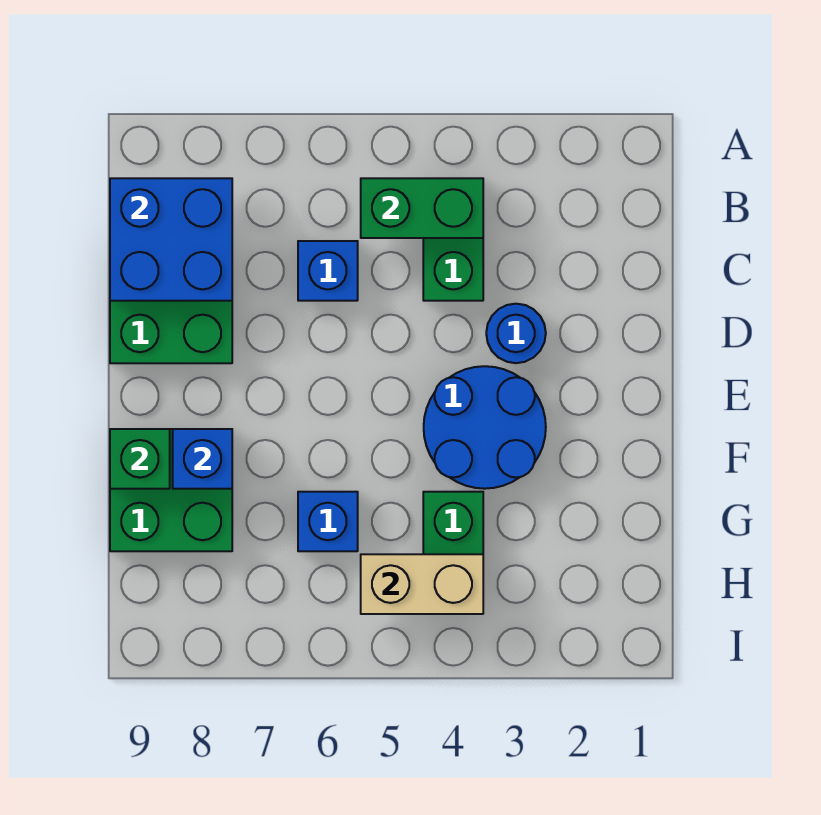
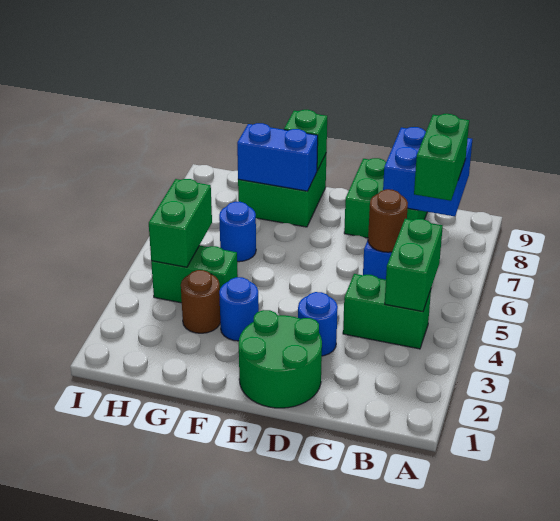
none -> green brick B7:B8 level 3
none -> brown round brick C6 level 2
none -> green round brick D1:E2 level 1
blue round brick E3:F4 level 1 -> blue round brick F3 level 1
blue brick F8 level 2 -> blue brick F8:G8 level 2
none -> brown round brick G3 level 1
blue brick G6 level 1 -> blue round brick G6 level 1
tan brick H4:H5 level 2 -> green brick H4:H5 level 2

